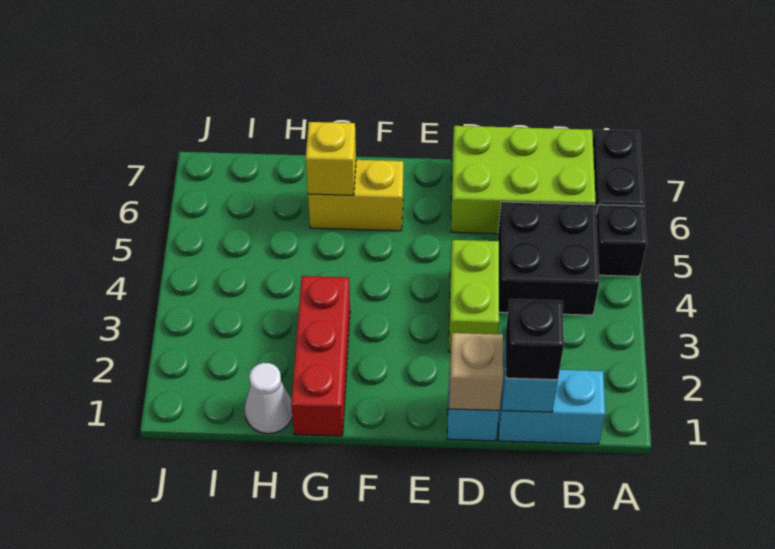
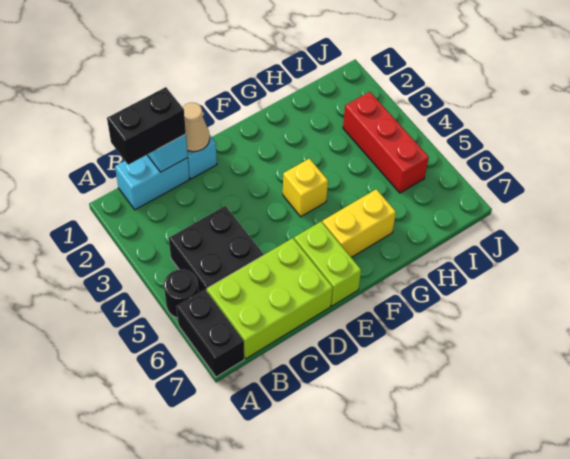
black brick A5 level 1 -> black round brick A5 level 1
black brick C1 level 3 -> black brick B1:C1 level 3
tan brick D1 level 2 -> tan cone D1 level 2
lime brick D3:D4 level 1 -> lime brick E6:E7 level 1
red brick G1:G3 level 1 -> red brick I3:I5 level 1
yellow brick G6 level 2 -> yellow brick F4 level 1
white cone H1 level 1 -> none

